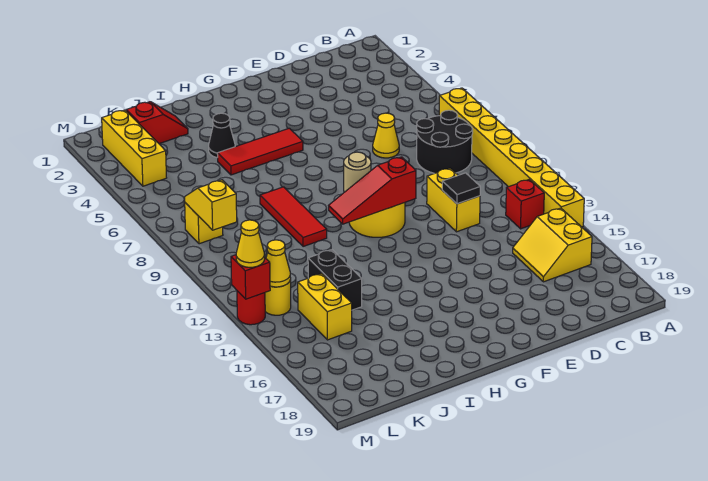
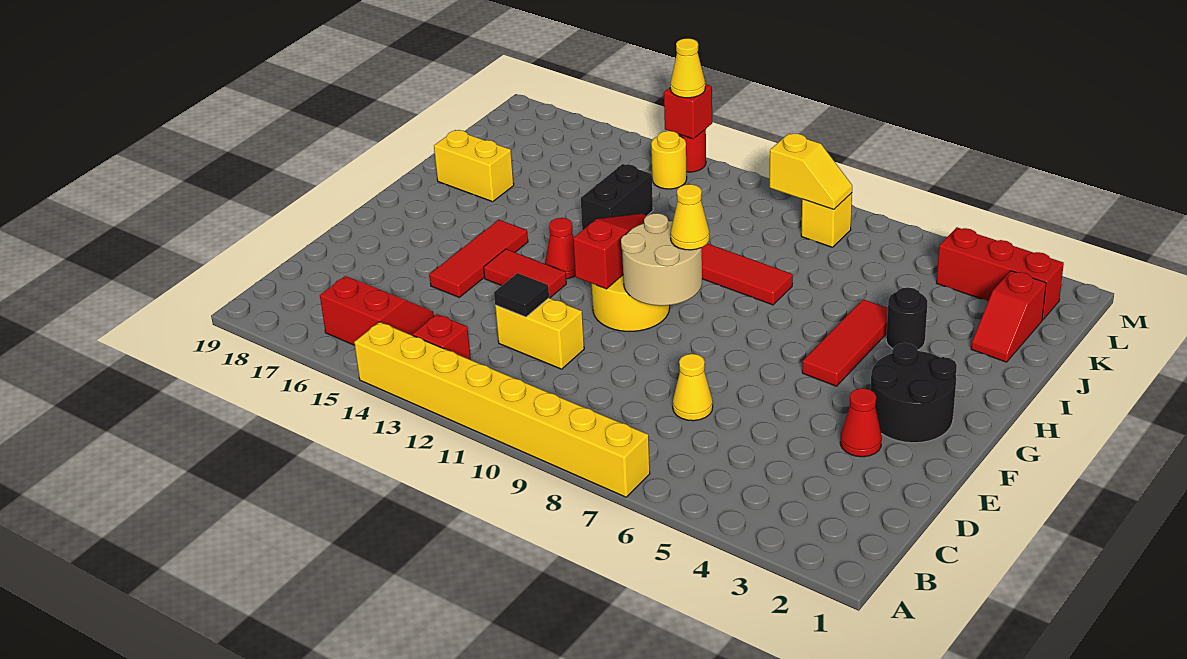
black round brick B8:C9 level 1 -> black round brick F2:G3 level 1
yellow slope B15:C16 level 1 top B -> red slope B15:C16 level 1 top B
none -> red cone E3 level 1
none -> red tile E15:G15 level 1
none -> red tile F13:F14 level 1
tan round brick G10 level 2 -> tan round brick F9:G10 level 2
none -> red cone G13 level 1
black cone I4 level 1 -> black round brick I4 level 1
black brick J13:J14 level 1 -> black brick I13:J13 level 1
yellow brick K14:K15 level 1 -> yellow brick I17:I18 level 1
yellow brick L2:L4 level 1 -> red brick L2:L4 level 1
yellow cone L13 level 2 -> yellow cone G9 level 3

